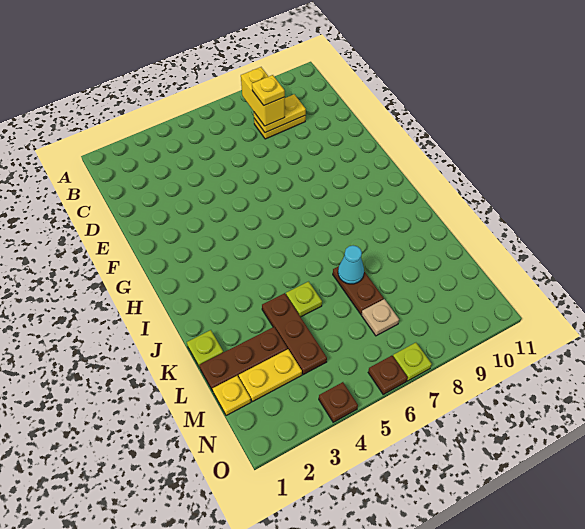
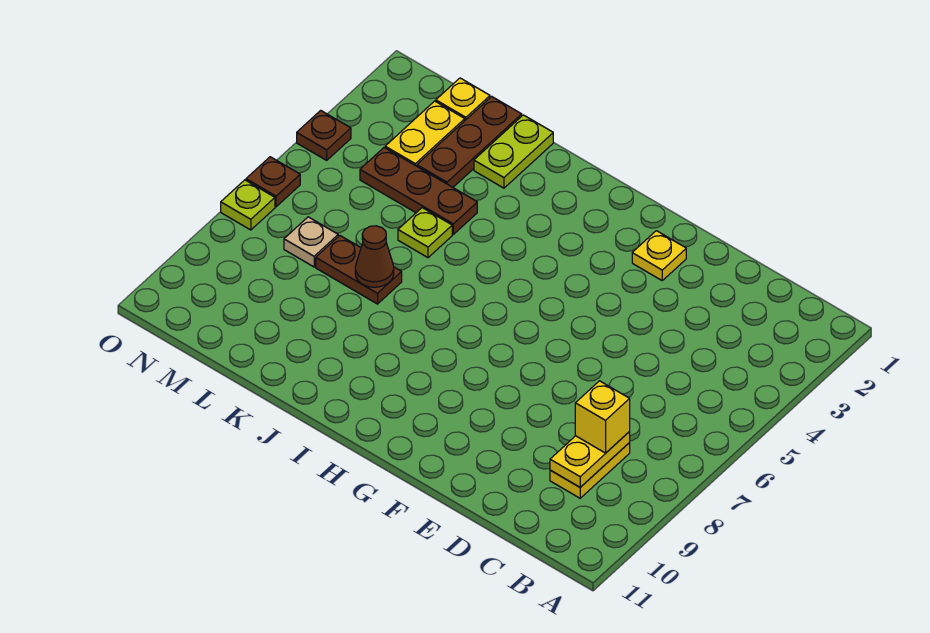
yellow brick B8:C8 level 3 -> yellow brick C8 level 3
yellow plate C8 level 4 -> yellow plate F2 level 1
lime plate K1 level 1 -> lime plate K1:K2 level 1
cyan cone K7 level 2 -> brown cone K7 level 2

